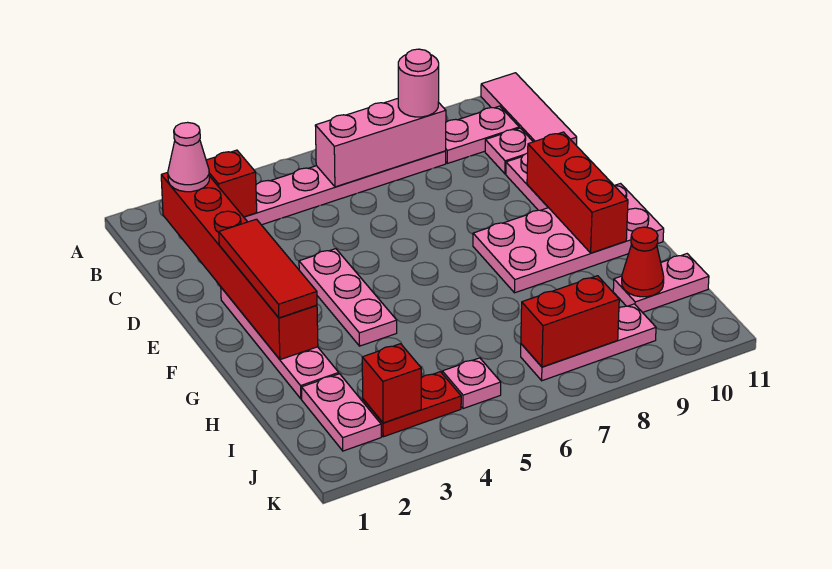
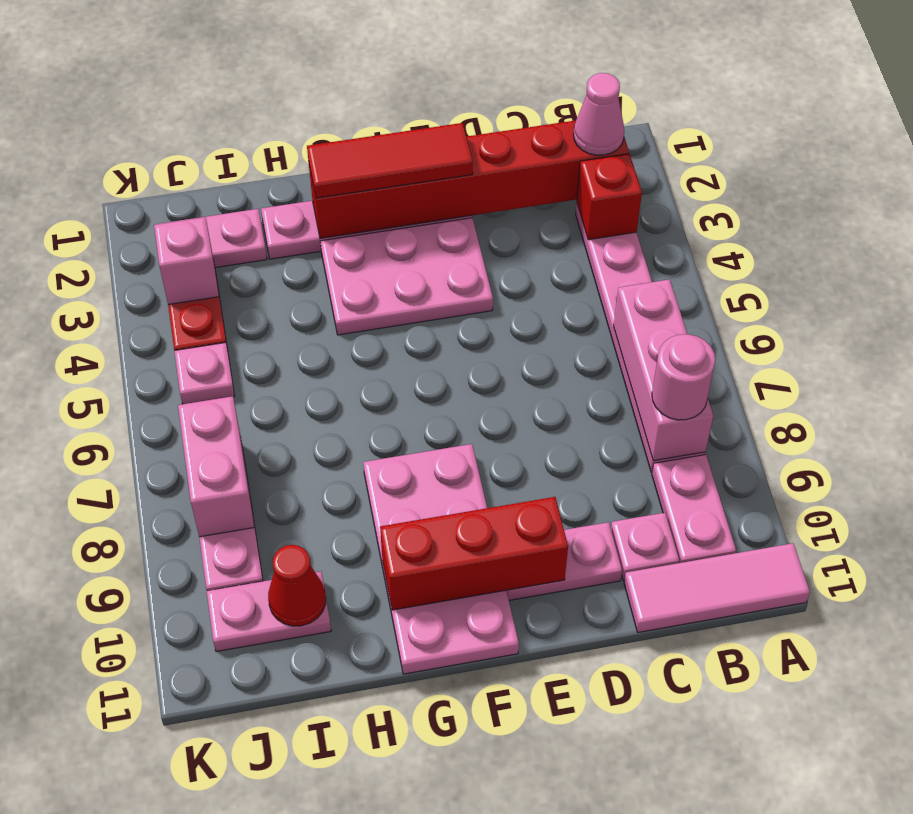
pink plate E4:G4 level 1 -> pink plate E3:G4 level 1
pink plate I10:I11 level 1 -> pink plate I10:J10 level 1
red brick J3 level 2 -> pink brick J3 level 2
red brick J7:J8 level 2 -> pink brick J7:J8 level 2

